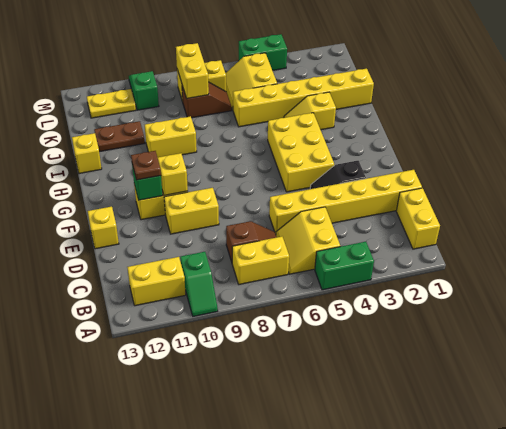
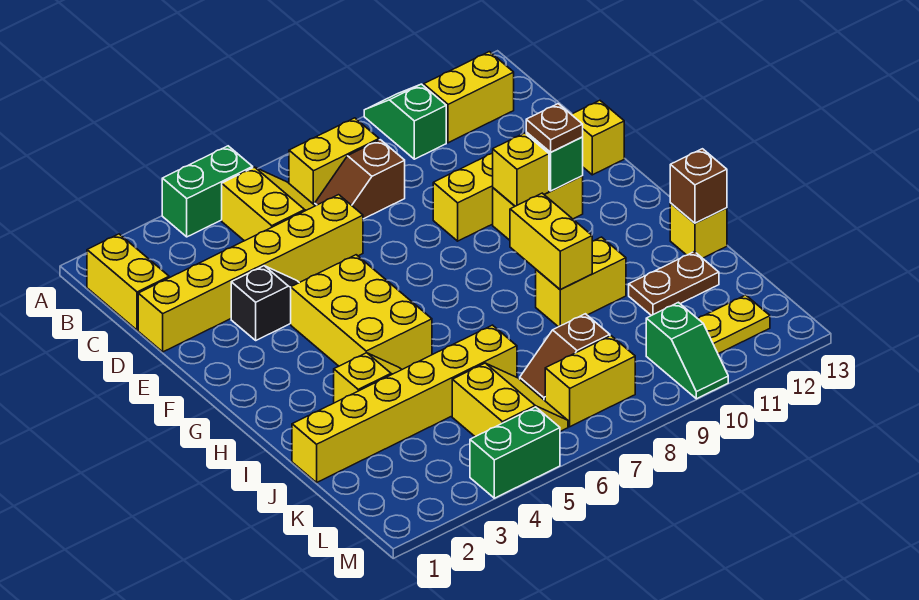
none -> brown brick I13 level 2
yellow brick K8:L8 level 2 -> yellow brick H9:I9 level 2

